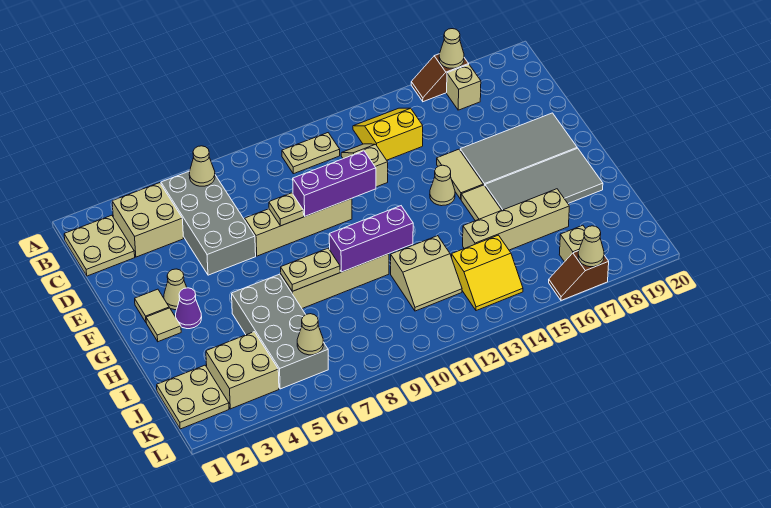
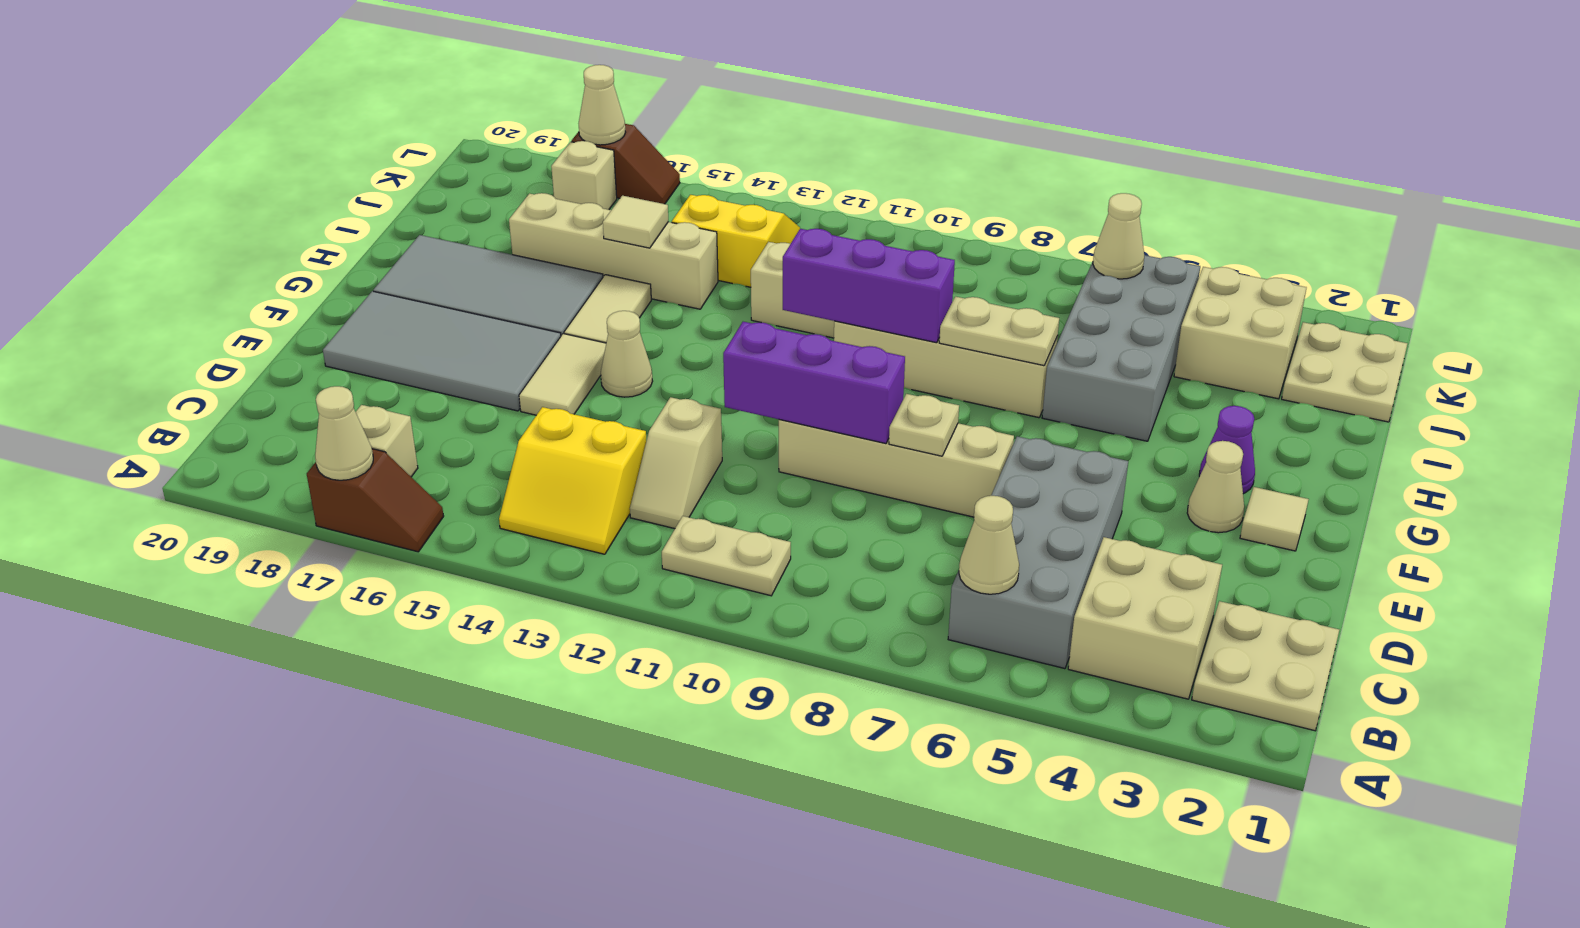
tan tile G2 level 1 -> tan tile I15 level 2

